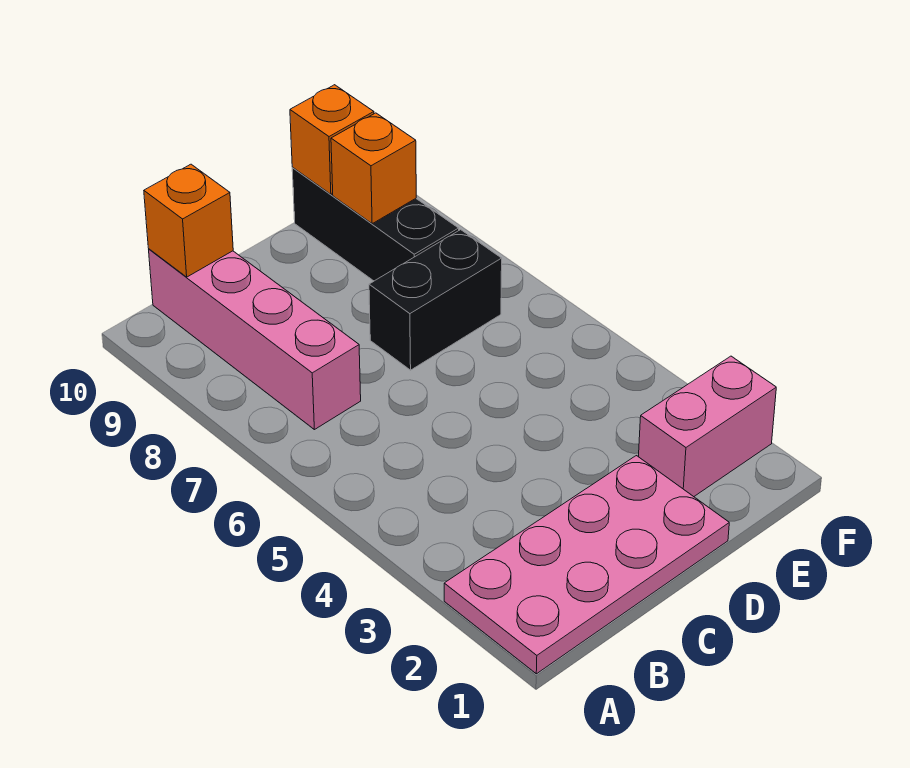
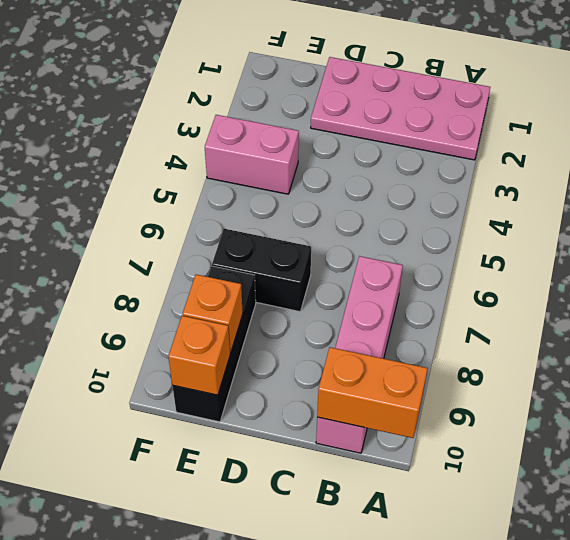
orange brick B10 level 2 -> orange brick A10:B10 level 2
pink brick E2:F2 level 1 -> pink brick E4:F4 level 1

